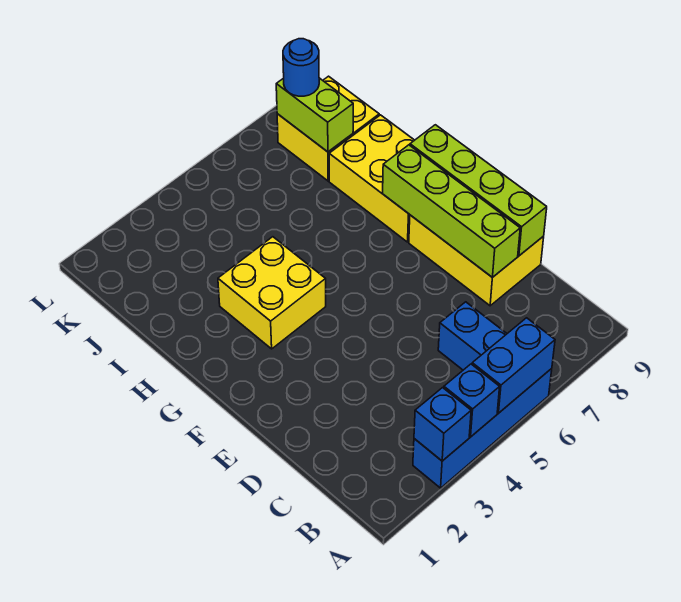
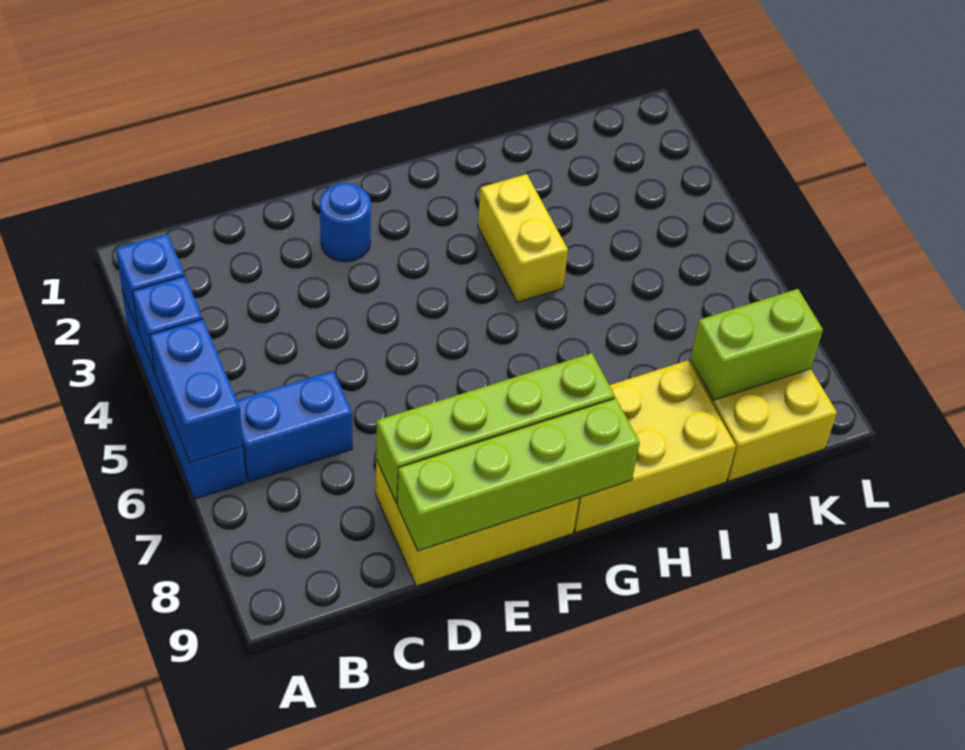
yellow brick G3:H4 level 1 -> yellow brick H3:H4 level 1
blue round brick K8 level 3 -> blue round brick E2 level 1

